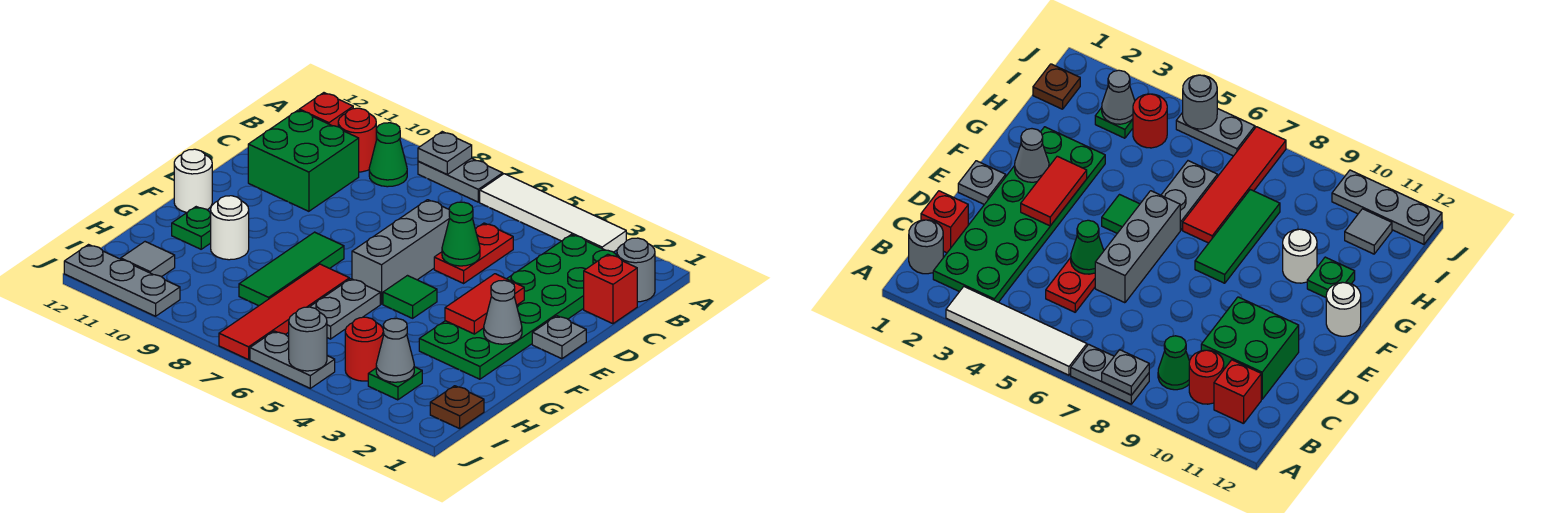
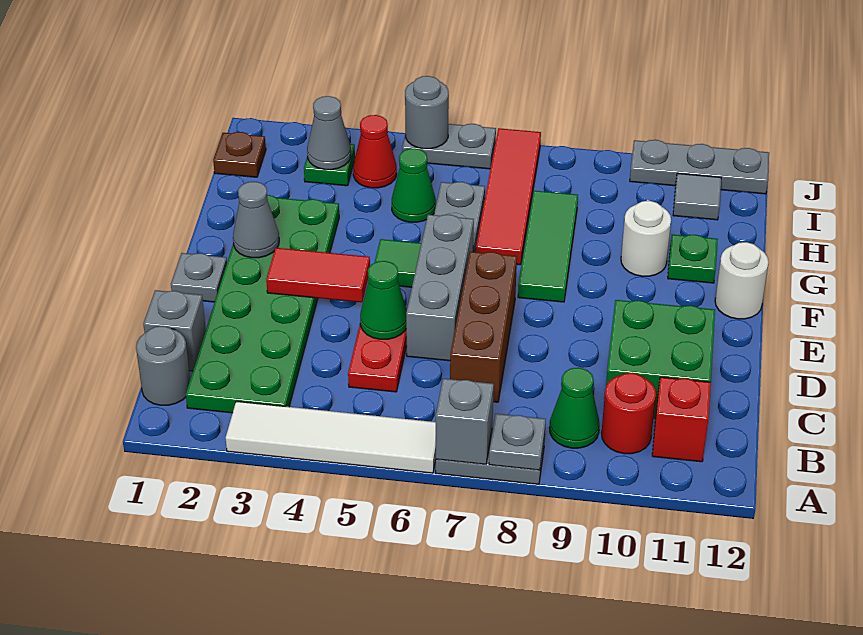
none -> grey brick A7 level 2
red brick C1 level 1 -> grey brick C1 level 1
none -> brown brick C7:E7 level 1
red tile E3:F3 level 2 -> red tile E3:E4 level 2
none -> green cone H5 level 1
red round brick I4 level 1 -> red cone I4 level 1

